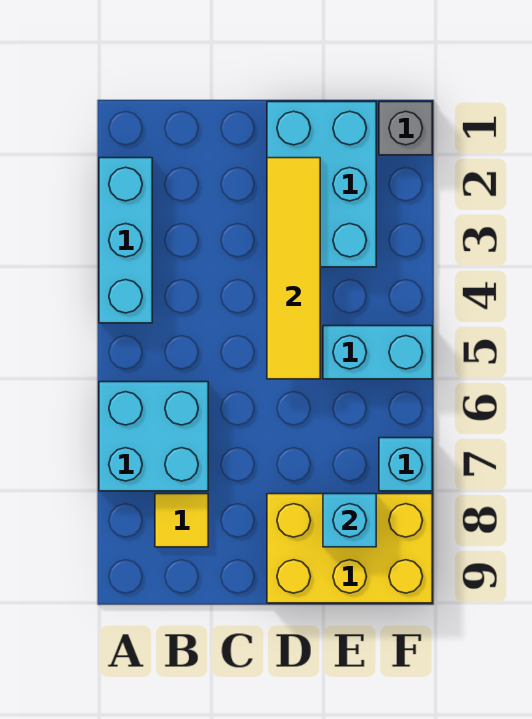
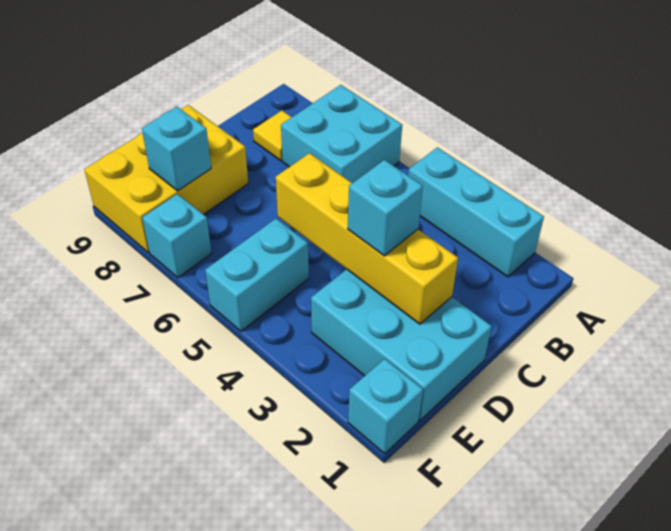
yellow tile D2:D5 level 2 -> yellow brick D2:D5 level 2
none -> cyan brick D3 level 3
grey brick F1 level 1 -> cyan brick F1 level 1

